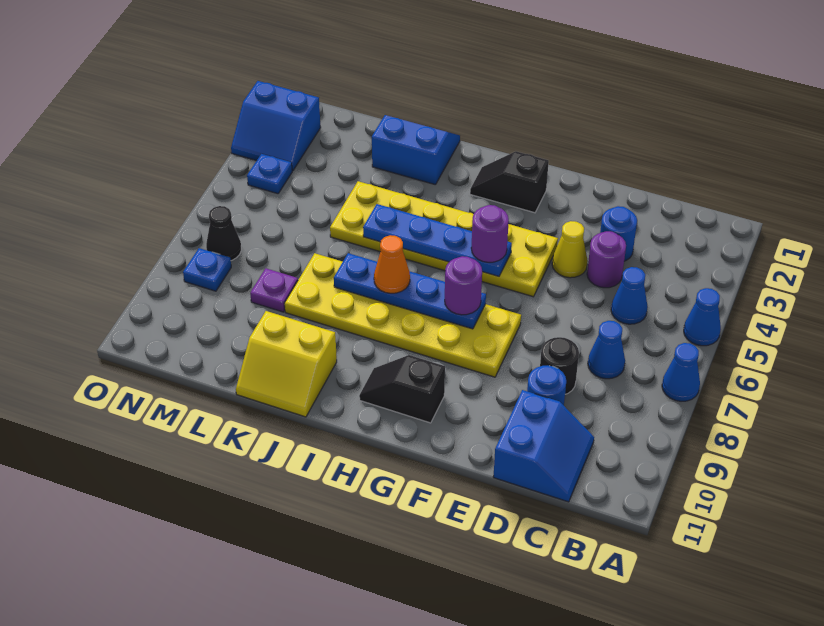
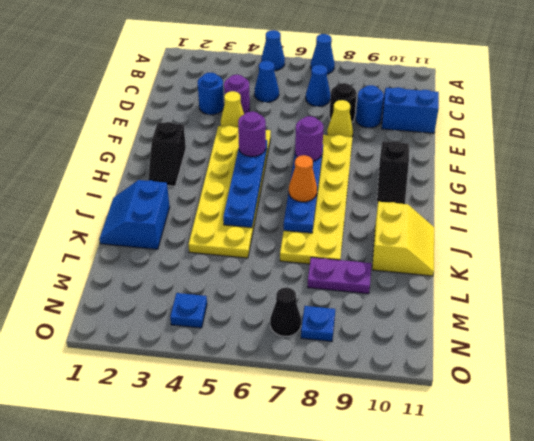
none -> yellow cone E8 level 1
purple plate L8 level 1 -> purple plate L8:L9 level 1
blue slope N2:O3 level 1 top 2 -> none

